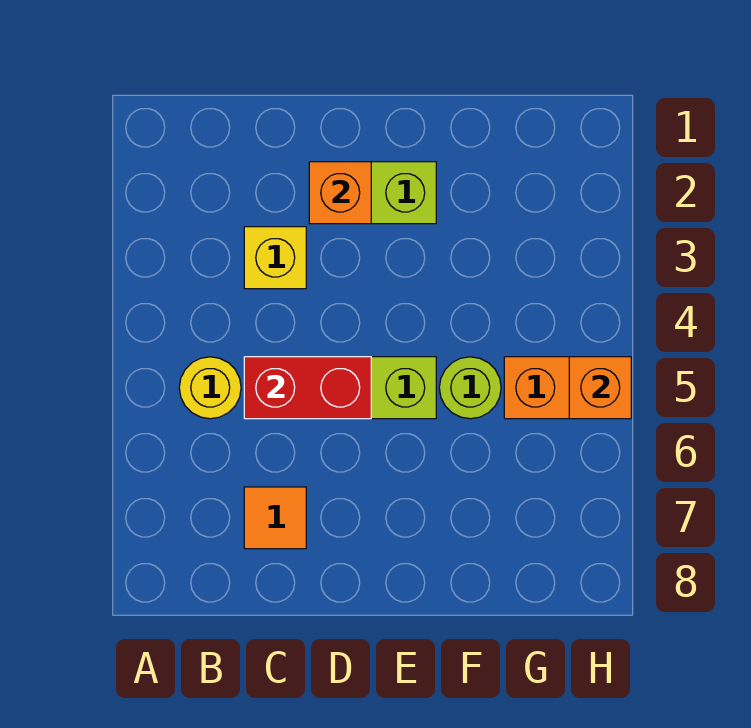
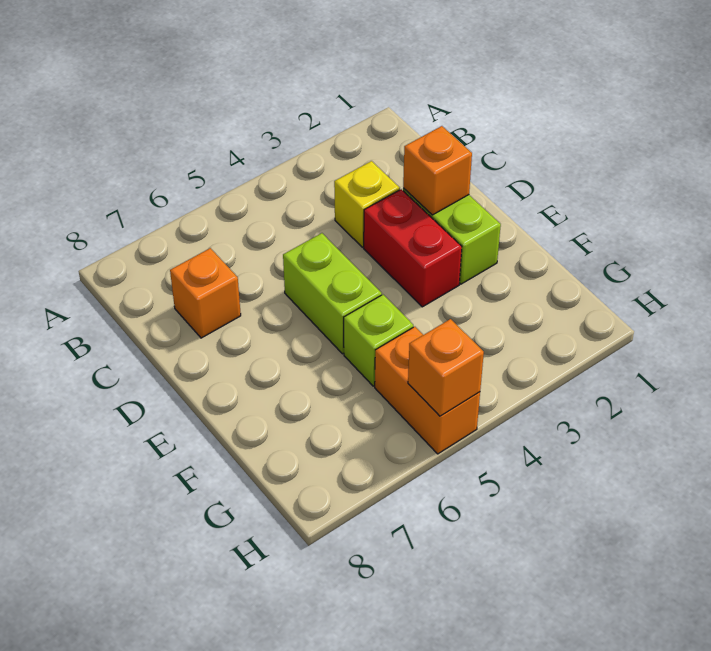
yellow round brick B5 level 1 -> none
red brick C5:D5 level 2 -> red brick D3:E3 level 1
orange tile C7 level 1 -> orange brick C7 level 1
lime round brick F5 level 1 -> lime brick F5 level 1

